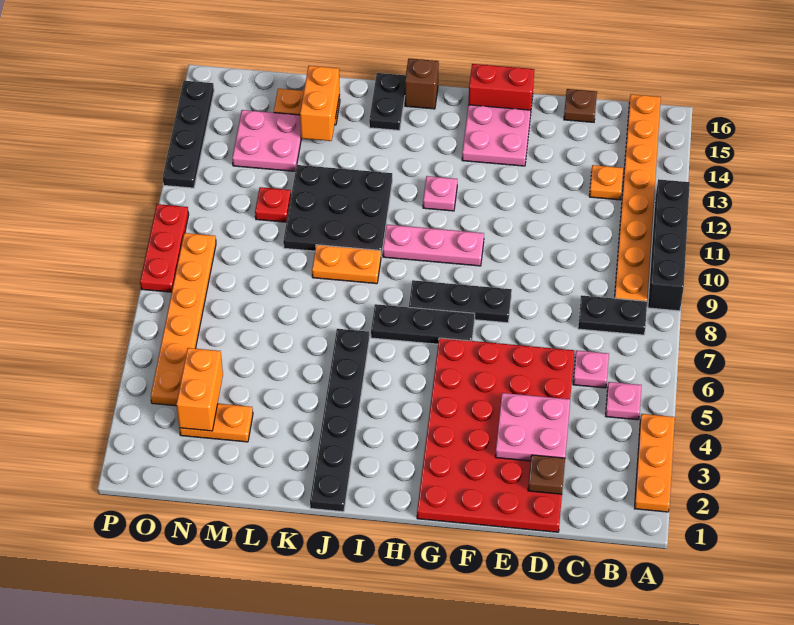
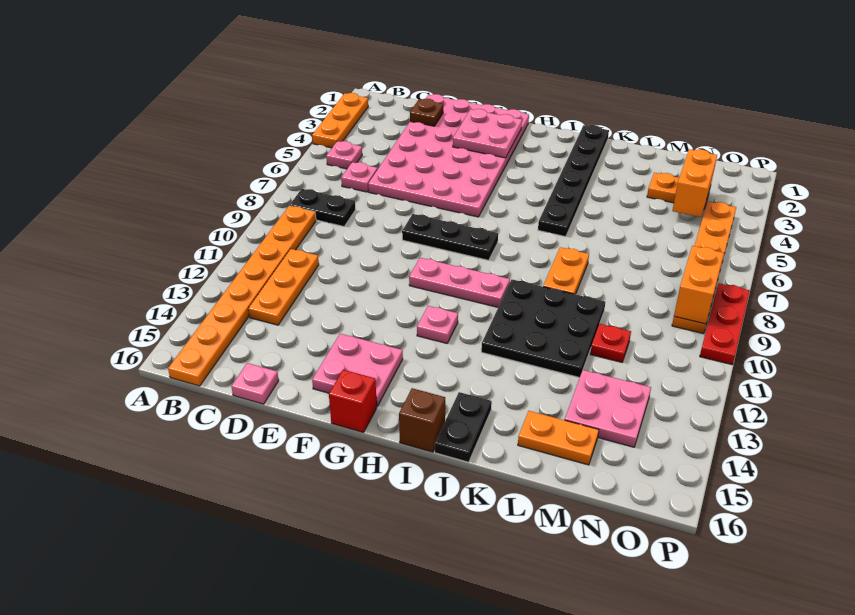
black brick A9:A12 level 1 -> none
orange plate C13 level 1 -> orange plate C11:C13 level 1
red plate D1:G6 level 1 -> pink plate D1:G6 level 1
pink plate D3:E4 level 2 -> pink plate F2:G3 level 2
brown plate D16 level 1 -> pink plate D16 level 1
red brick F16:G16 level 1 -> red brick G16 level 1
black plate G7:I7 level 1 -> none
orange plate J9:K9 level 1 -> orange plate K8:K9 level 1
orange brick L14:L15 level 2 -> orange brick O8:O9 level 2
black plate P12:P15 level 1 -> none

